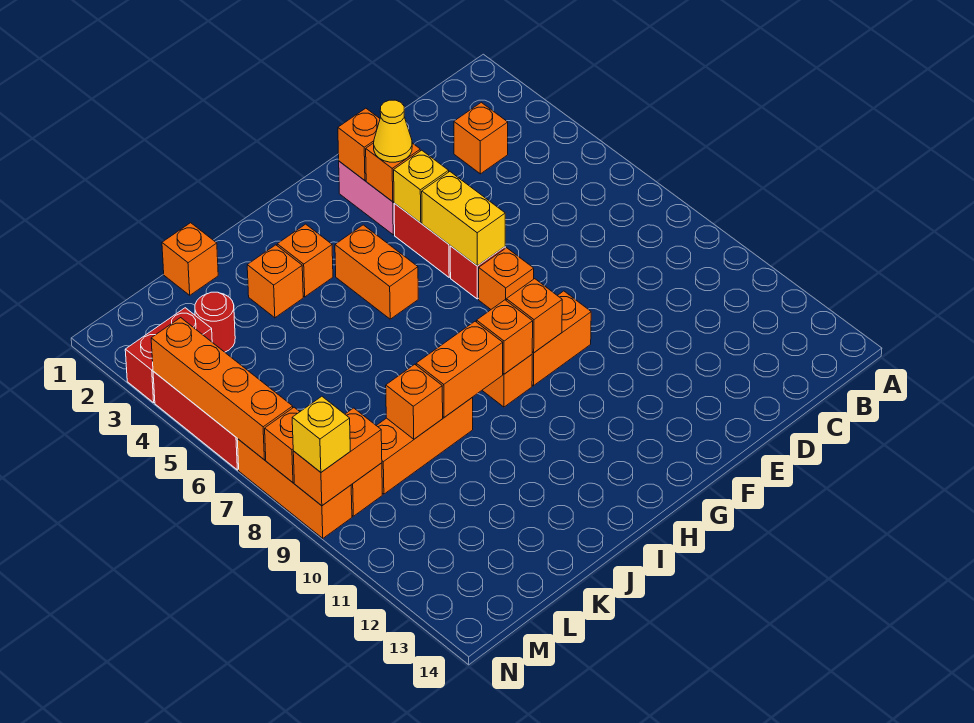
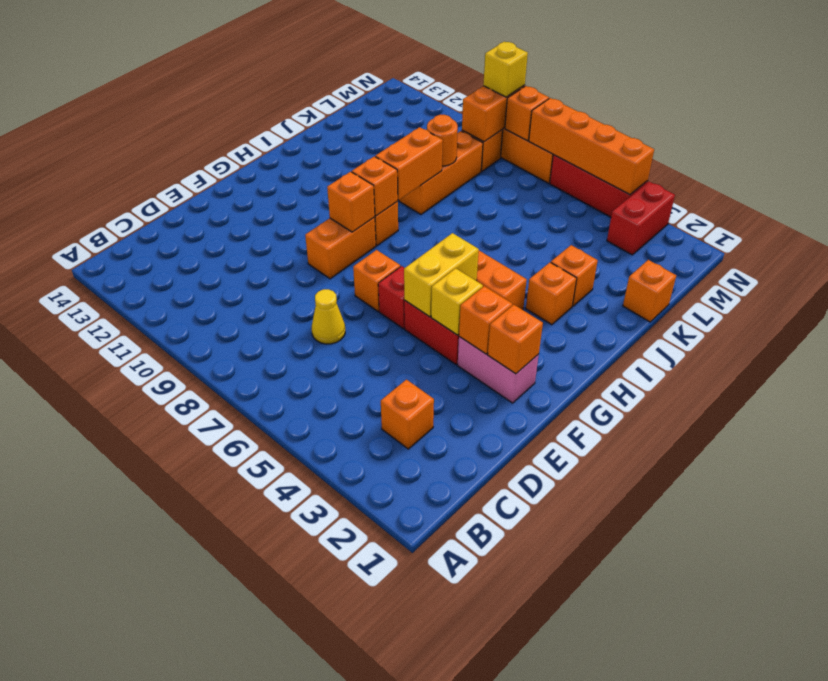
yellow cone F3 level 3 -> yellow cone D7 level 1
yellow brick F5:F6 level 2 -> yellow brick F5:G5 level 2
orange brick K9 level 2 -> orange round brick K9 level 2
red round brick L3 level 1 -> none

